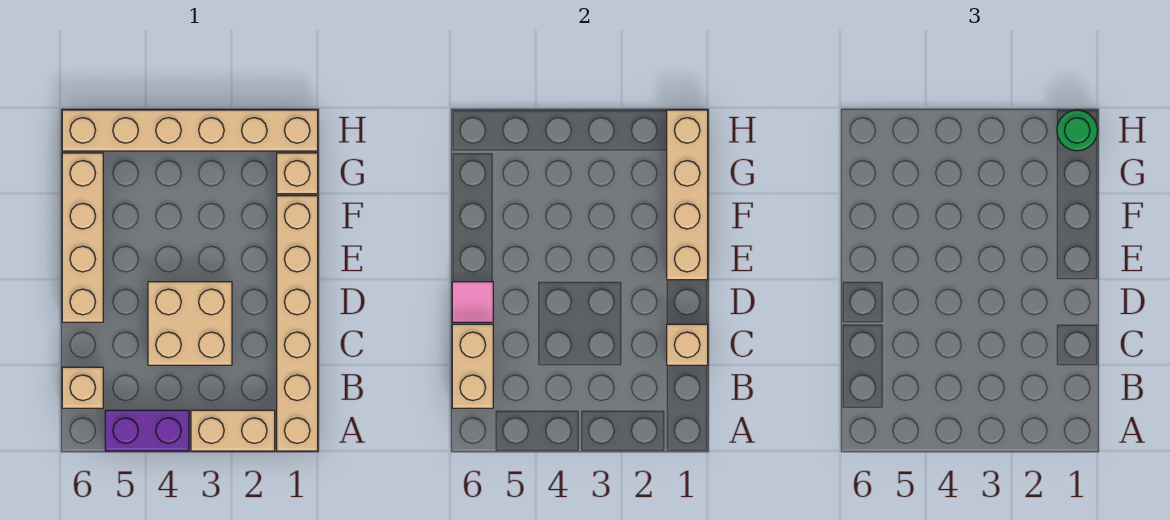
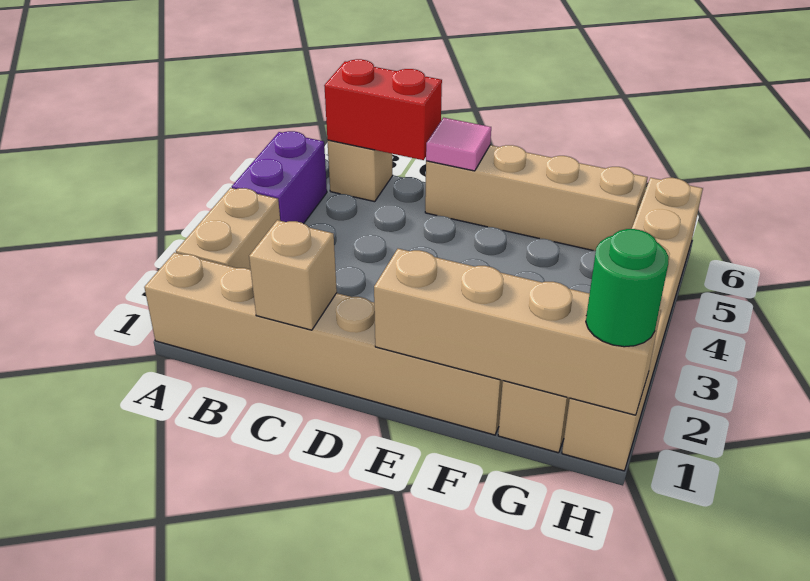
tan brick B6:C6 level 2 -> red brick B6:C6 level 2
tan brick C3:D4 level 1 -> none

